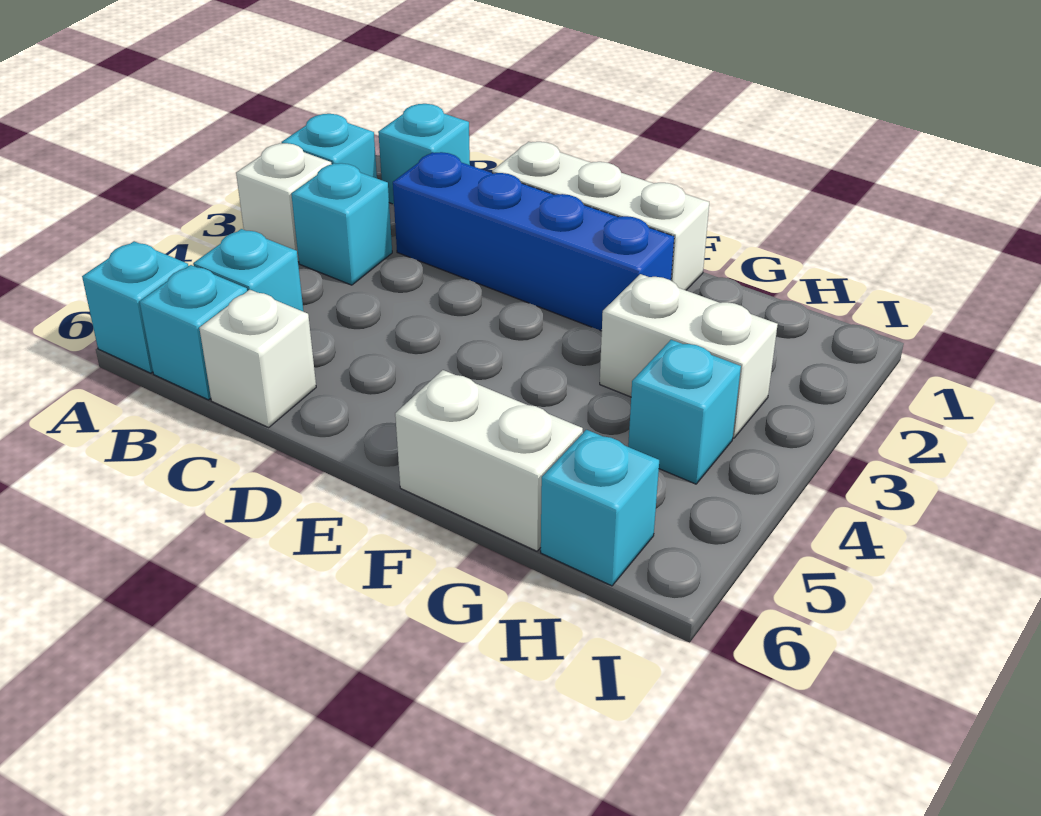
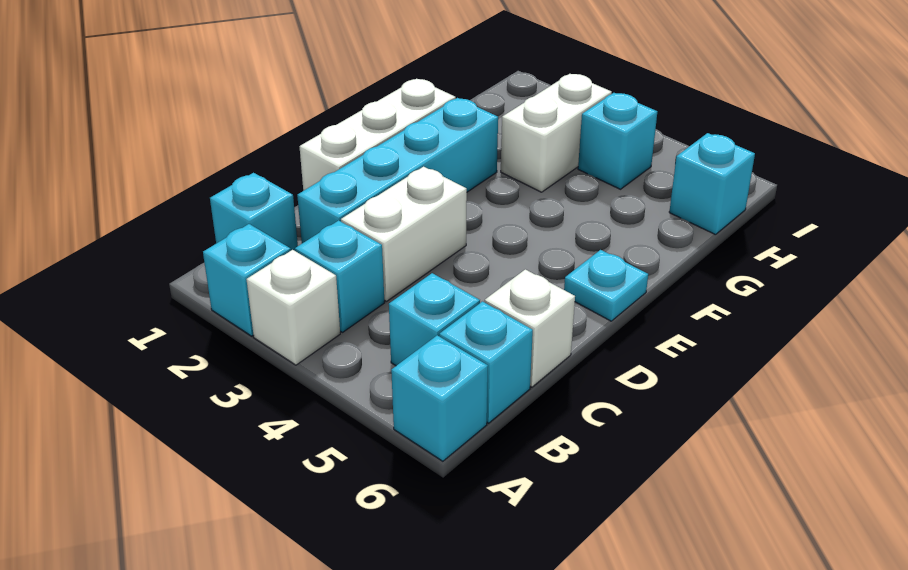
blue brick C2:F2 level 1 -> cyan brick C2:F2 level 1
none -> cyan plate E6 level 1
white brick F6:G6 level 1 -> white brick C3:D3 level 1

